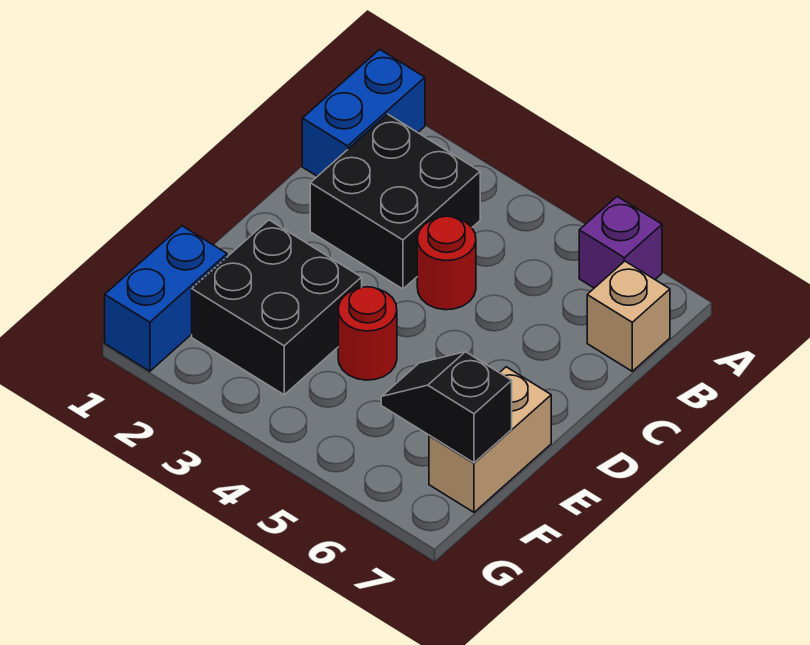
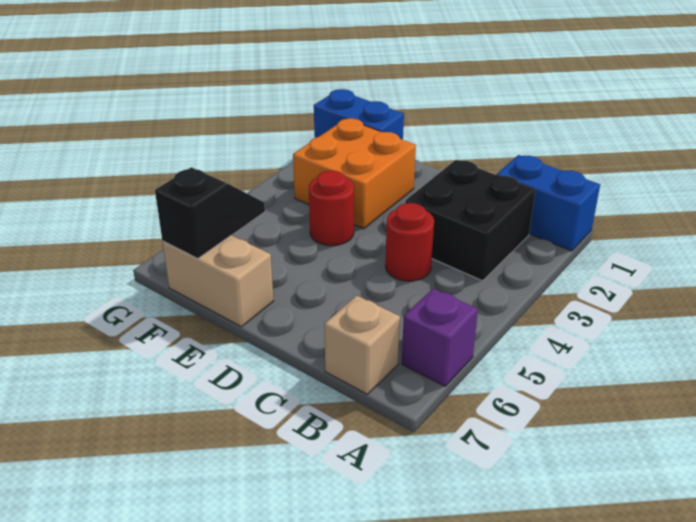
black brick E2:F3 level 1 -> orange brick E2:F3 level 1

